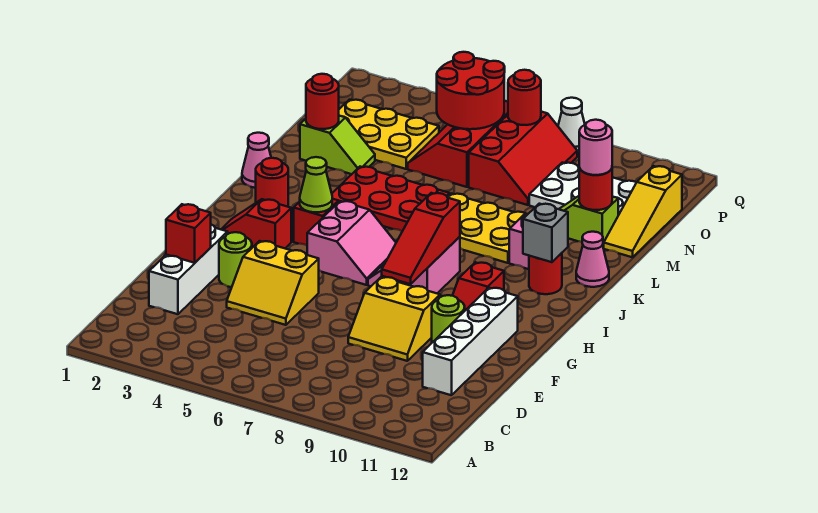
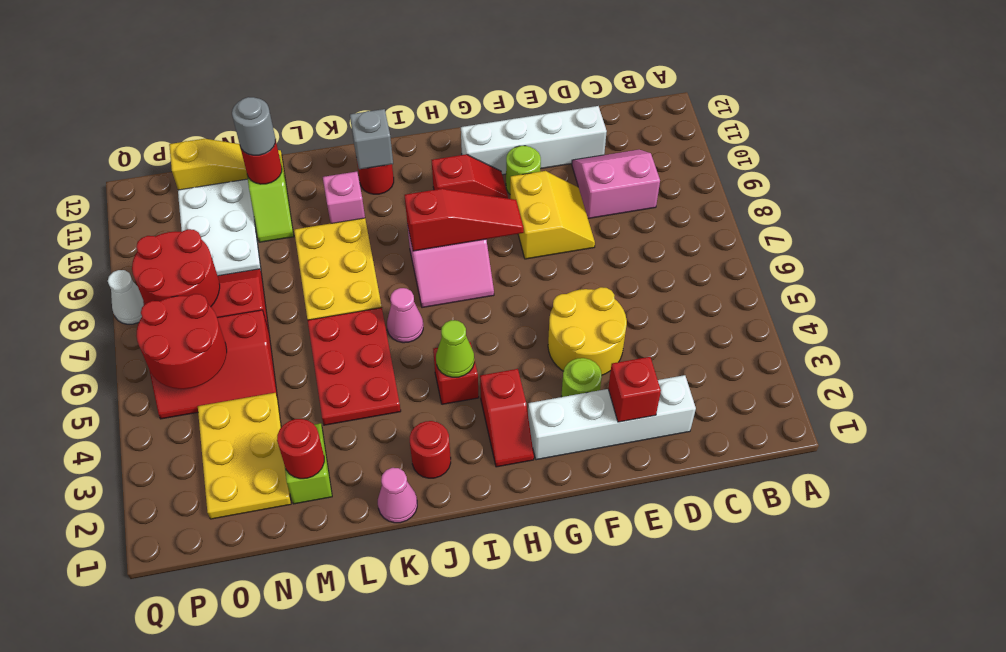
white brick D2:F2 level 1 -> white brick D2:G2 level 1
yellow slope E4:F5 level 1 top F -> yellow round brick E4:F5 level 1
pink slope H5:I6 level 1 top 5 -> pink slope C9:D10 level 1 top 9
pink cone K12 level 1 -> pink cone J6 level 1
pink round brick M11 level 3 -> grey round brick M11 level 3
red round brick P7 level 2 -> red round brick O7:P8 level 2

